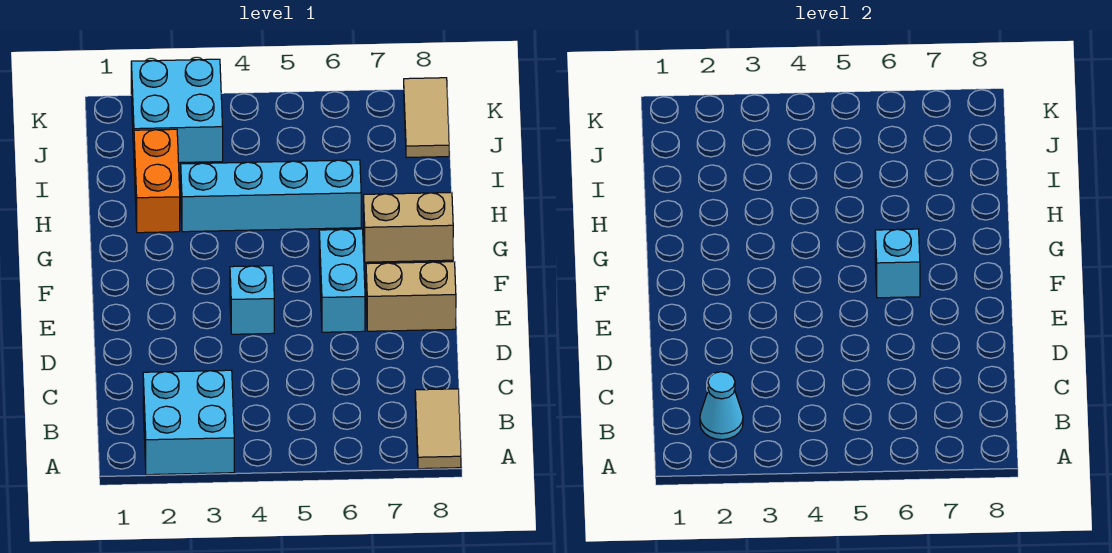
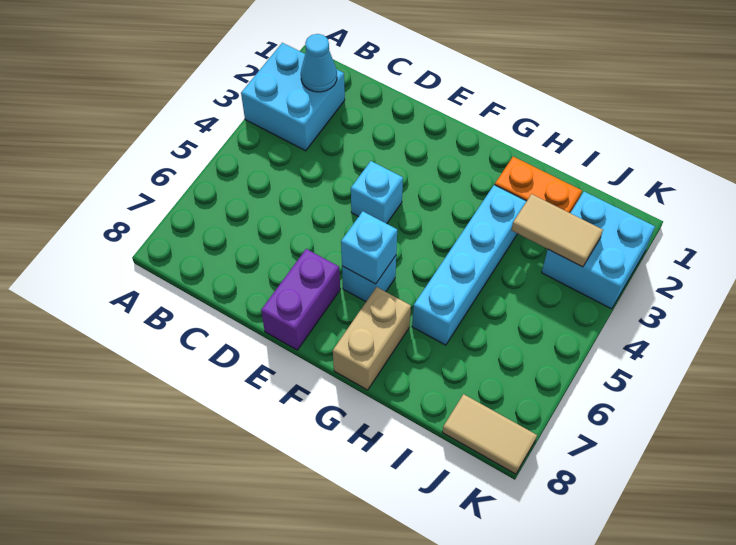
tan tile A8:B8 level 1 -> tan tile I3:J3 level 2
cyan brick E6:F6 level 1 -> cyan brick F6 level 1
tan brick E7:E8 level 1 -> purple brick E7:E8 level 1

